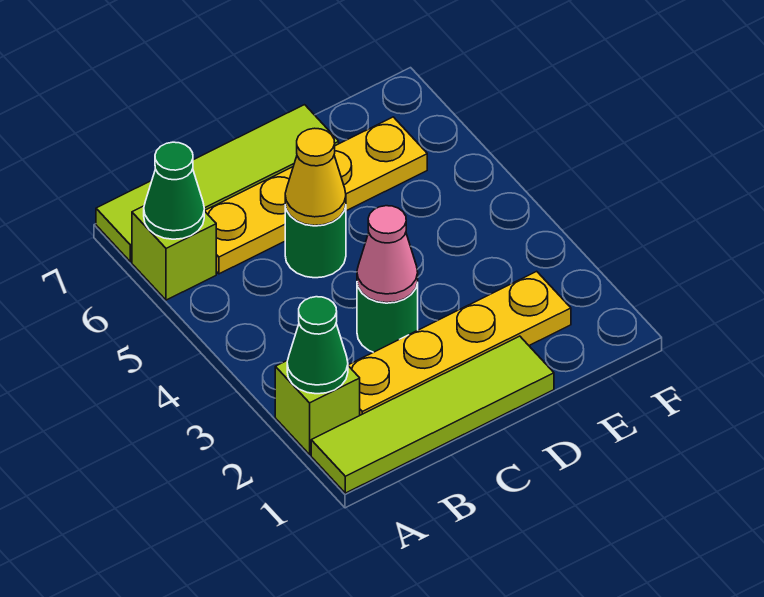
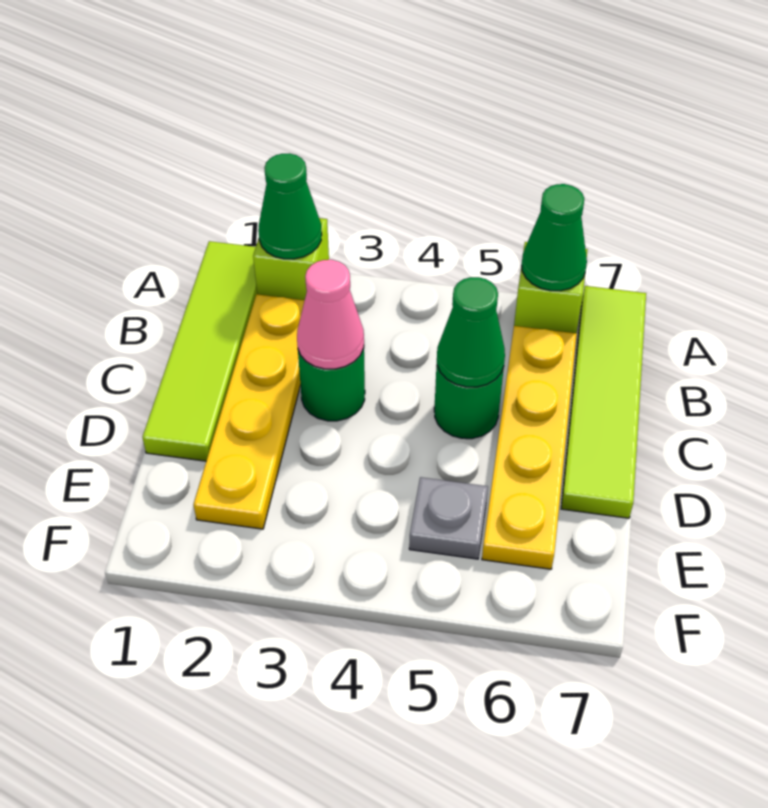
yellow cone C5 level 2 -> green cone C5 level 2
none -> grey plate E5 level 1

